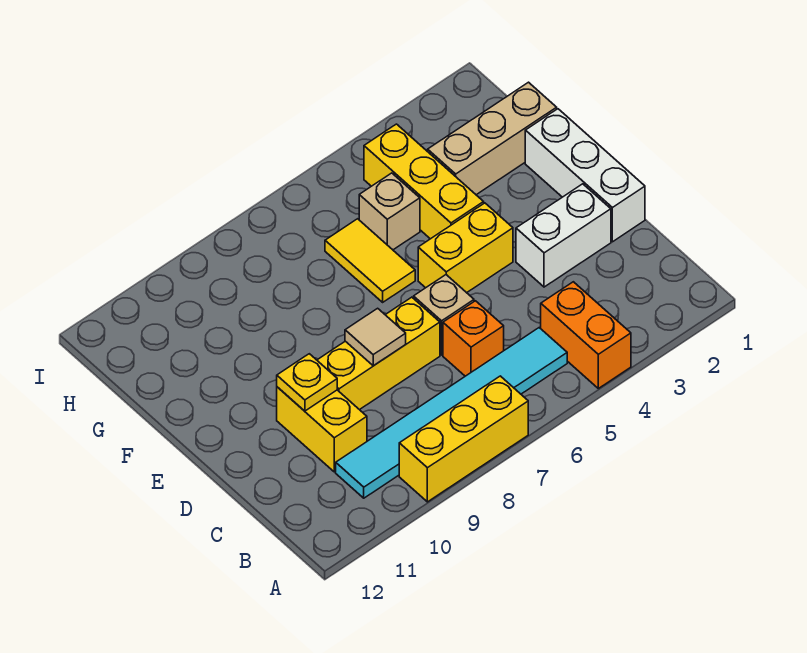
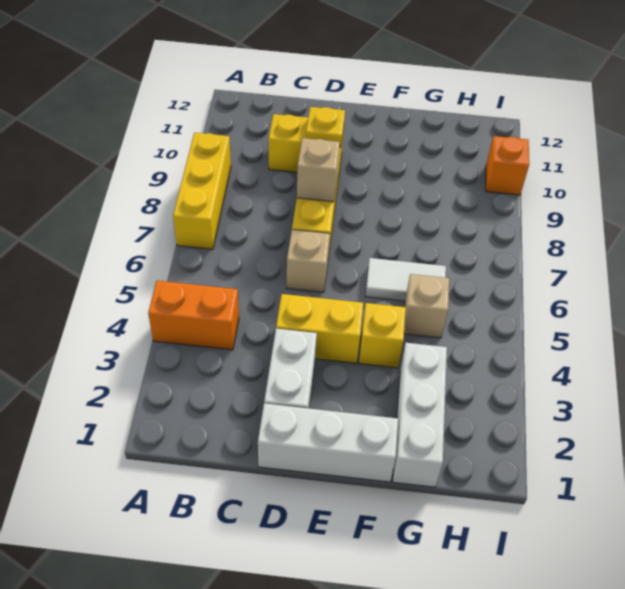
cyan tile B5:B10 level 1 -> none
orange brick C6 level 1 -> orange brick I10 level 1
tan tile D8 level 2 -> tan brick D8 level 2
yellow brick E4:E5 level 1 -> yellow brick D4:E4 level 1
yellow brick F4:H4 level 1 -> yellow brick F4 level 1
yellow tile F6:G6 level 1 -> white tile F6:G6 level 1
tan brick G1:G3 level 1 -> white brick G1:G3 level 1

